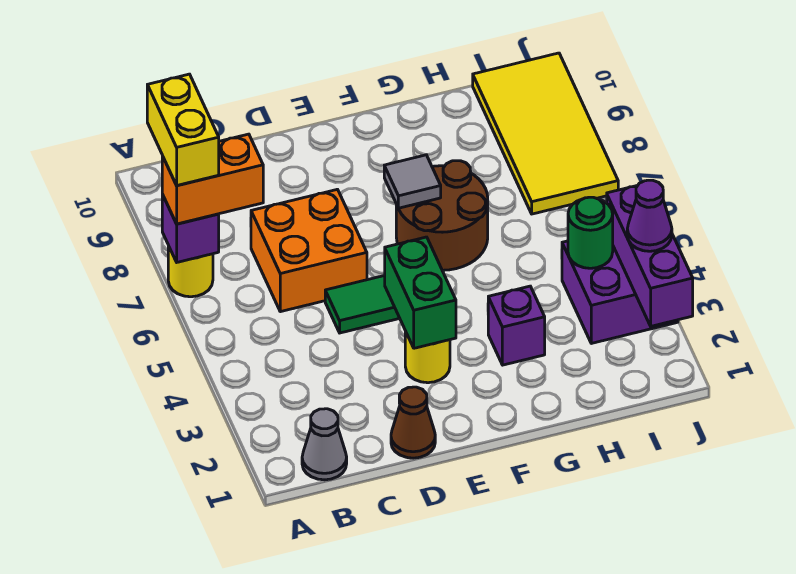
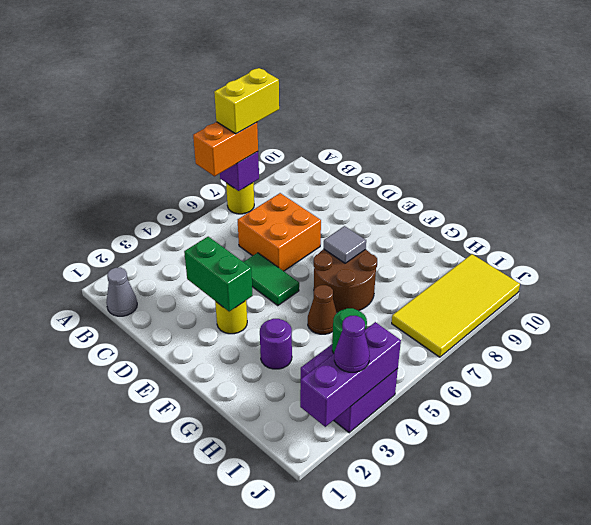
orange brick A7:B7 level 3 -> orange brick A6:A7 level 3
brown cone D1 level 1 -> brown cone G5 level 1
green brick E3:E4 level 2 -> green brick D3:E3 level 2
purple brick G3 level 1 -> purple round brick G3 level 1

